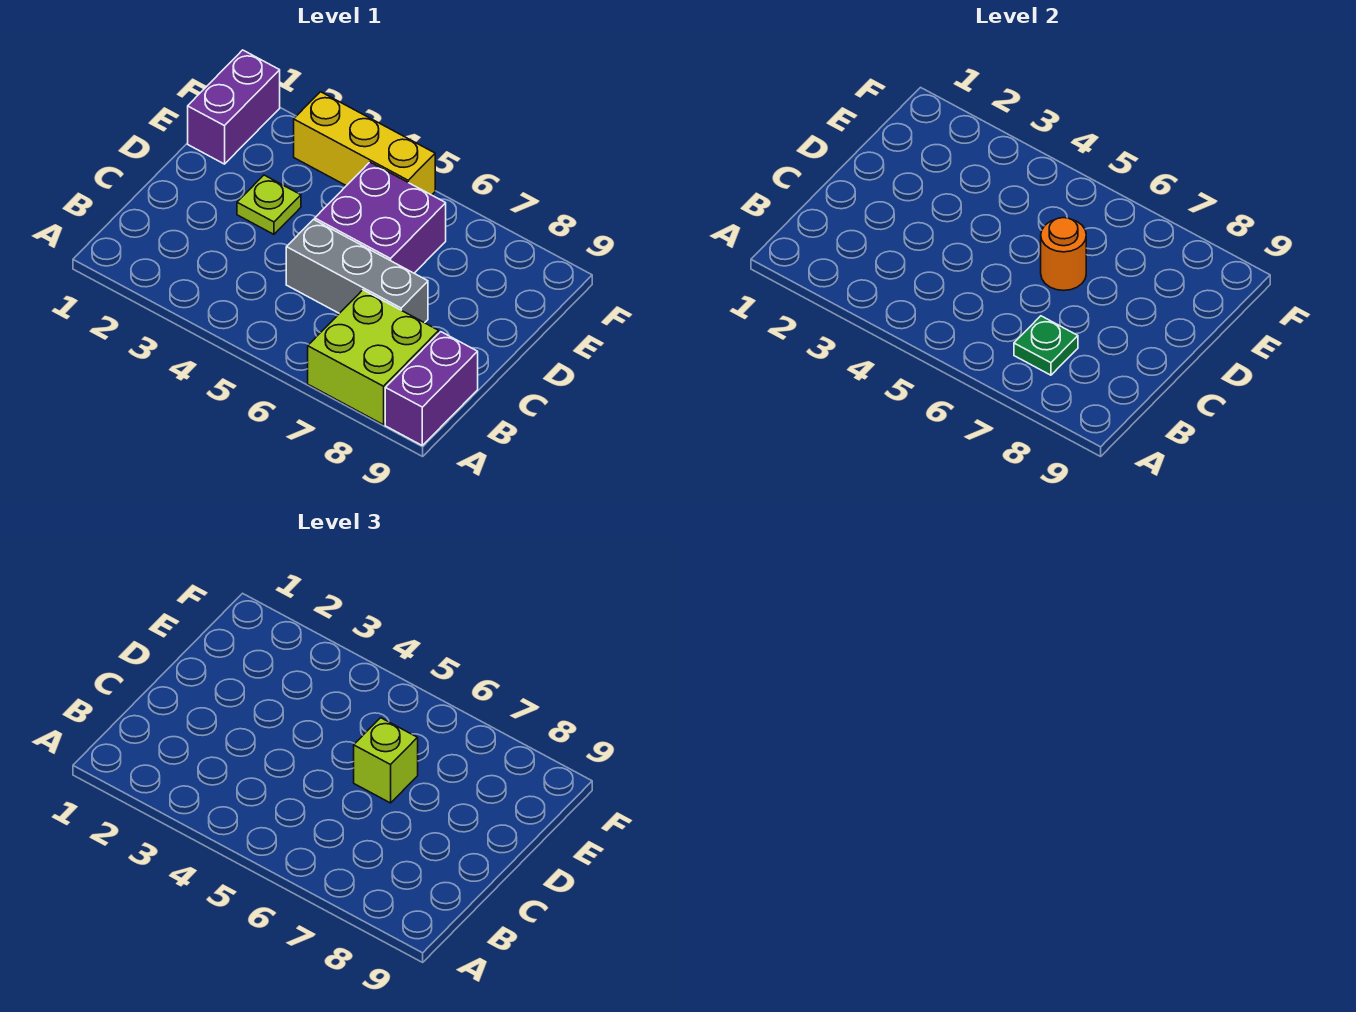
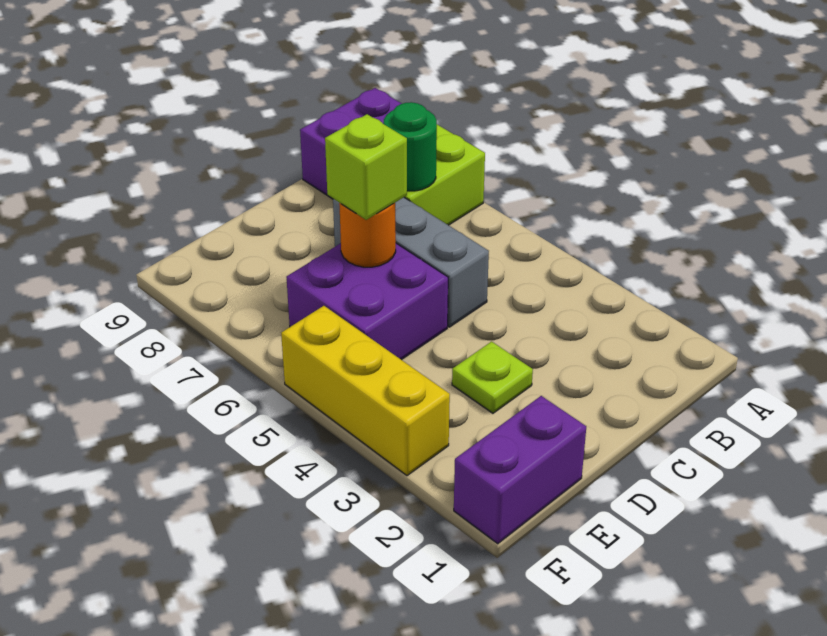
green plate B7 level 2 -> green round brick B7 level 2

